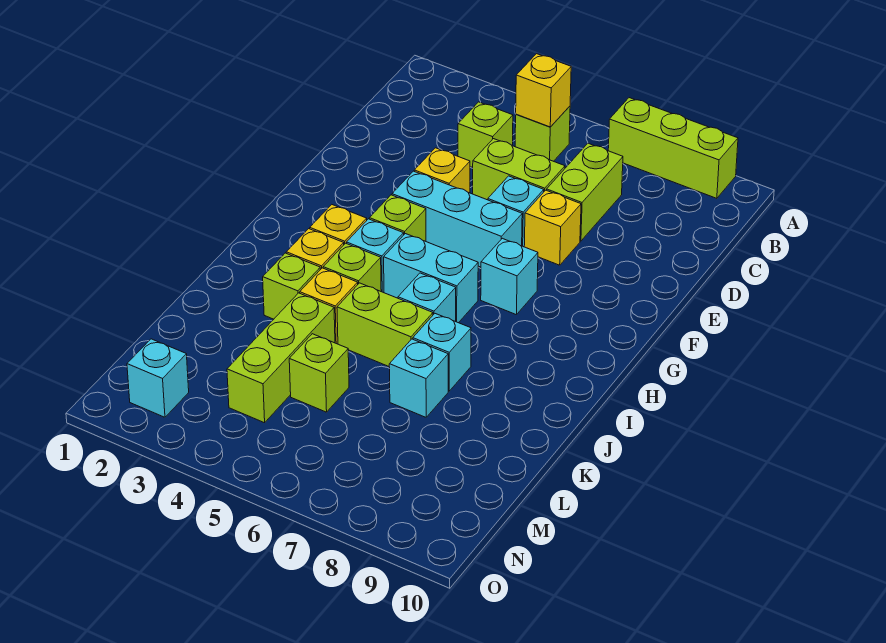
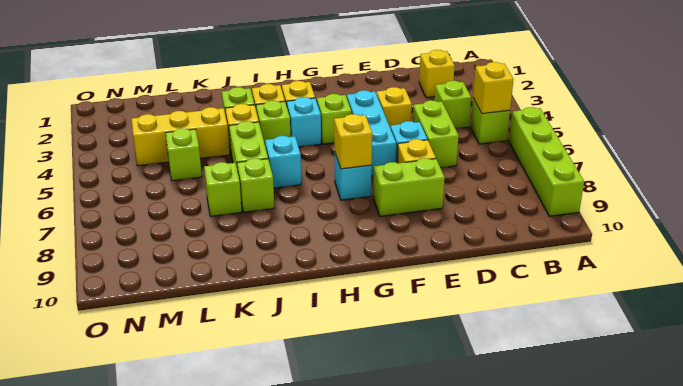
lime brick A7:A9 level 1 -> lime brick A6:A9 level 1
none -> yellow brick C2 level 1
lime brick C7:D7 level 1 -> lime brick E8:F8 level 1
none -> yellow brick G7 level 2
cyan brick H5:H6 level 1 -> none
cyan brick J7 level 1 -> lime brick J7 level 1
lime brick K4:M4 level 1 -> yellow brick K4:M4 level 1
cyan brick K7 level 1 -> lime brick K7 level 1
cyan brick N2 level 1 -> none

